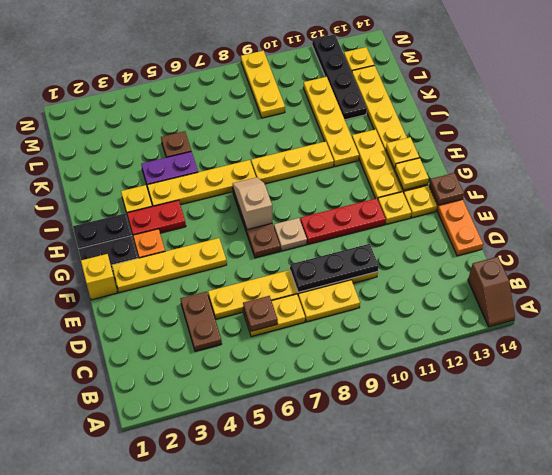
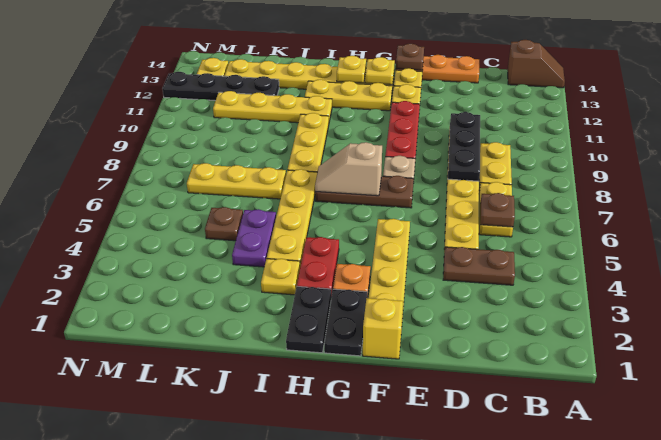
yellow plate L9:N9 level 1 -> yellow plate J7:L7 level 1

